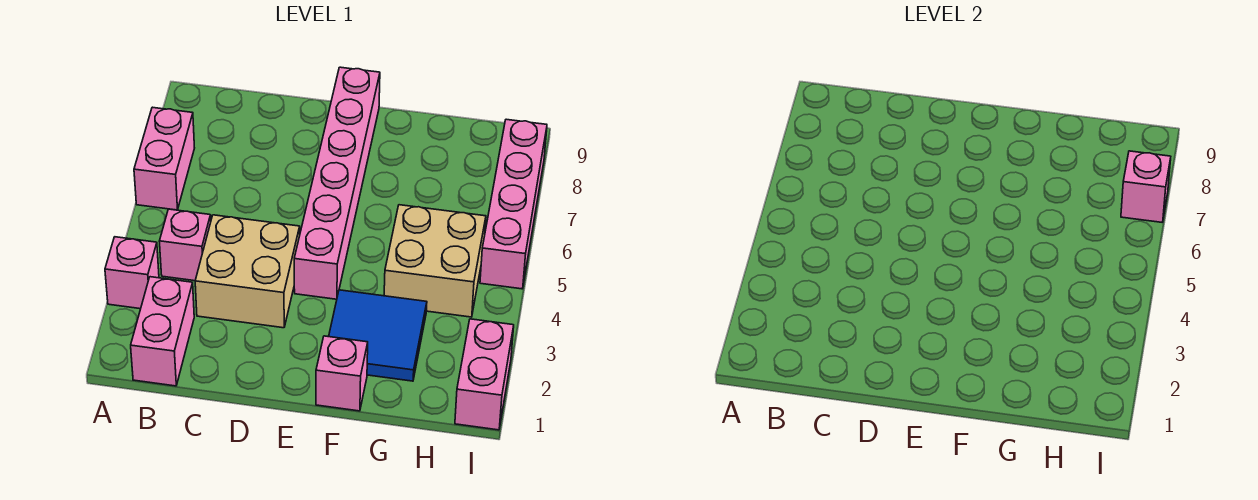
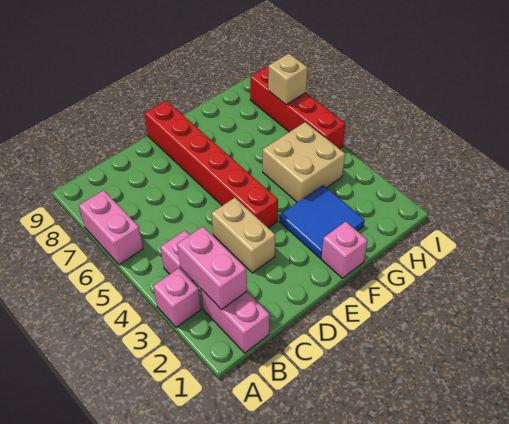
tan brick C3:D4 level 1 -> tan brick D3:D4 level 1
pink brick E4:E9 level 1 -> red brick E4:E9 level 1
pink brick I1:I2 level 1 -> pink brick B2:B3 level 2
pink brick I5:I8 level 1 -> red brick I5:I8 level 1
pink brick I7 level 2 -> tan brick I7 level 2

